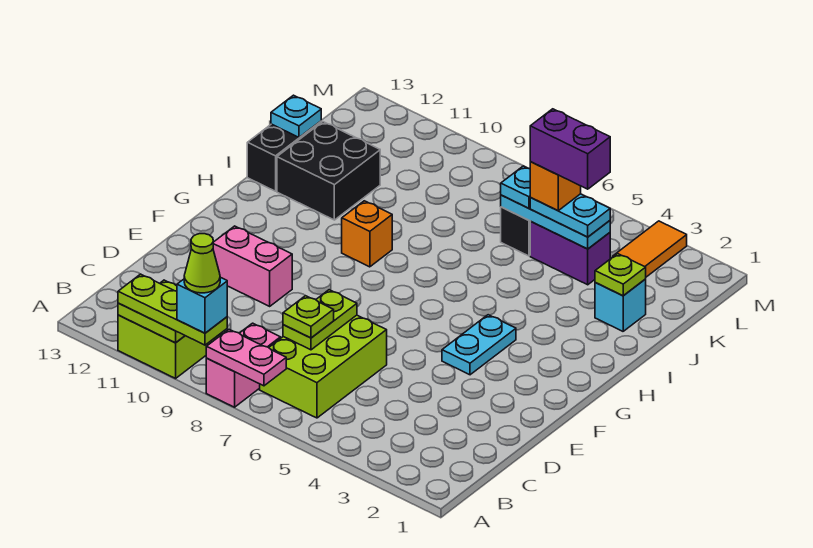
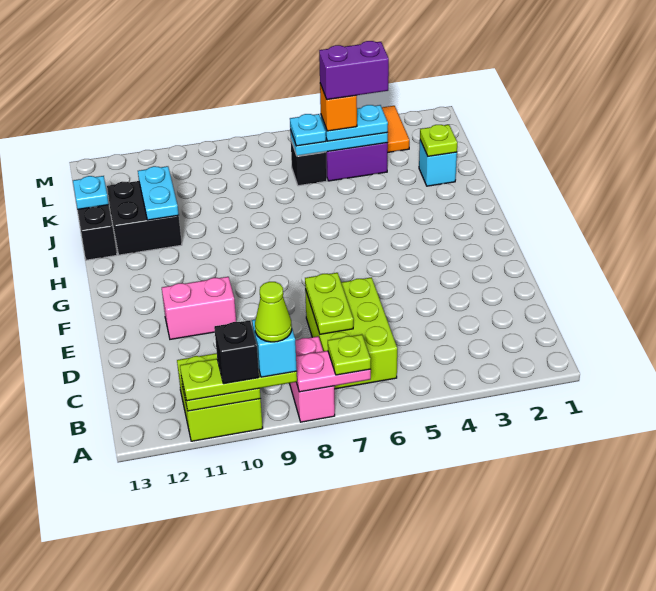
none -> black brick A10 level 4
lime plate C7 level 3 -> lime plate A7 level 3
cyan plate F4:G4 level 1 -> cyan plate I11:J11 level 2
orange brick H9 level 1 -> none

